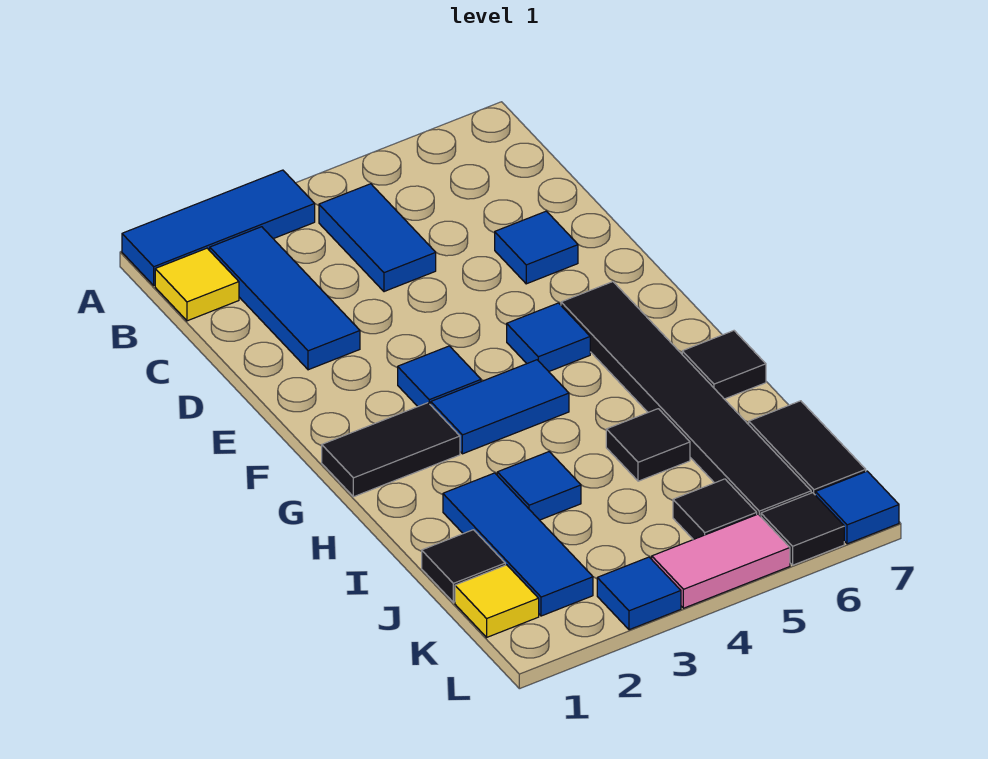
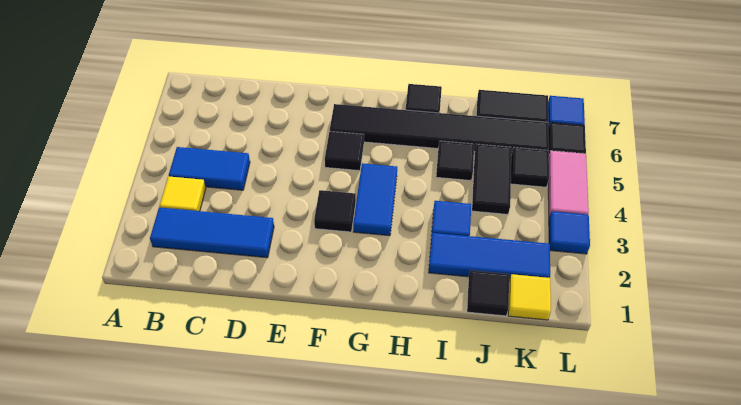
blue tile A1:A3 level 1 -> none
yellow tile B1 level 1 -> yellow tile B3 level 1
blue tile D6 level 1 -> none
blue tile F3 level 1 -> black tile F3 level 1
blue tile F5 level 1 -> black tile F5 level 1
black tile G1:G2 level 1 -> black tile J4:J5 level 1

